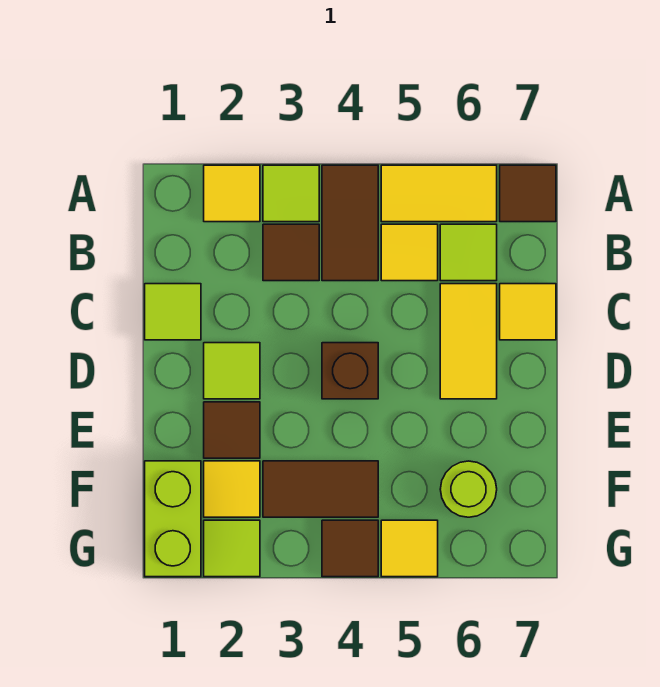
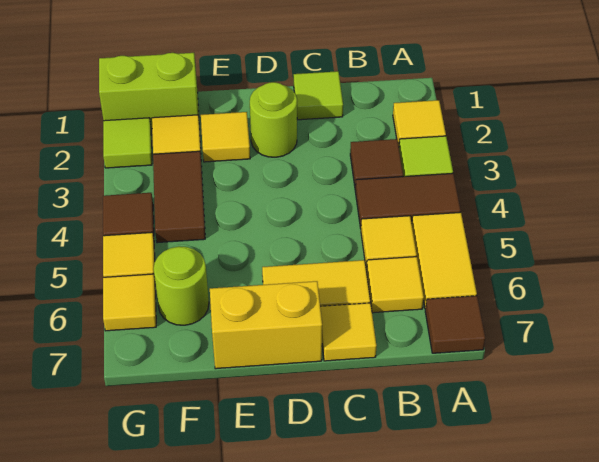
lime tile B6 level 1 -> yellow tile B6 level 1
lime tile D2 level 1 -> lime round brick D2 level 1
brown brick D4 level 1 -> none
none -> yellow brick D7:E7 level 1
brown tile E2 level 1 -> yellow tile E2 level 1
none -> yellow tile G6 level 1

